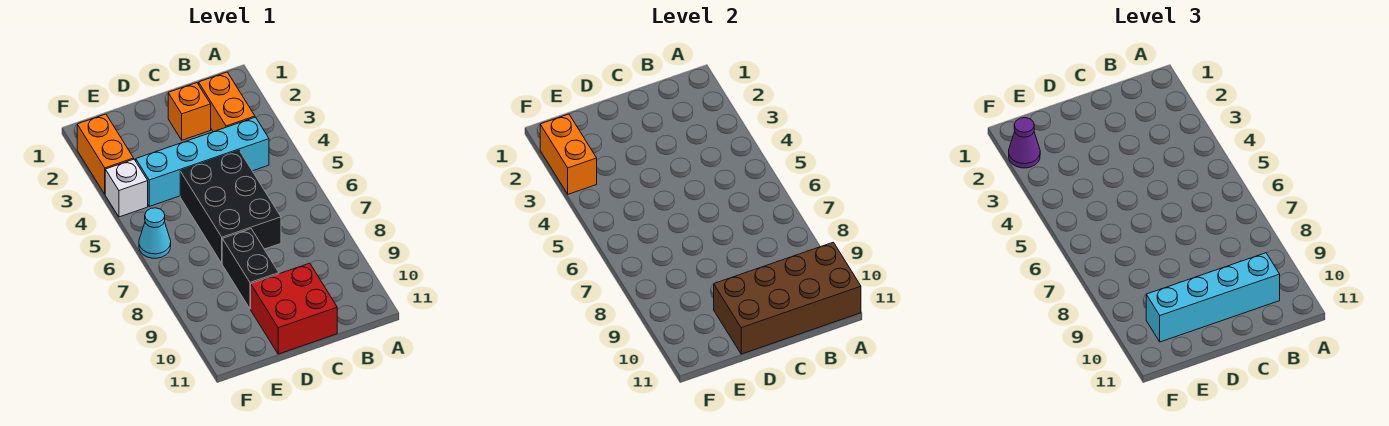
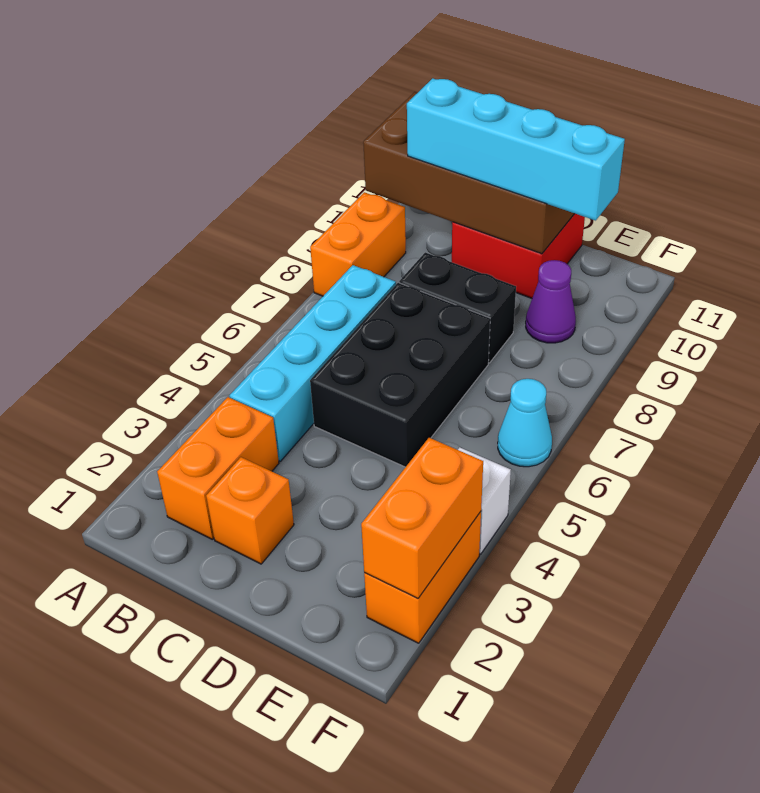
none -> orange brick A8:A9 level 1
cyan brick B4:E4 level 1 -> cyan brick B4:B7 level 1
black brick D8:D9 level 1 -> black brick C8:D8 level 1
purple cone F2 level 3 -> purple cone E9 level 1

